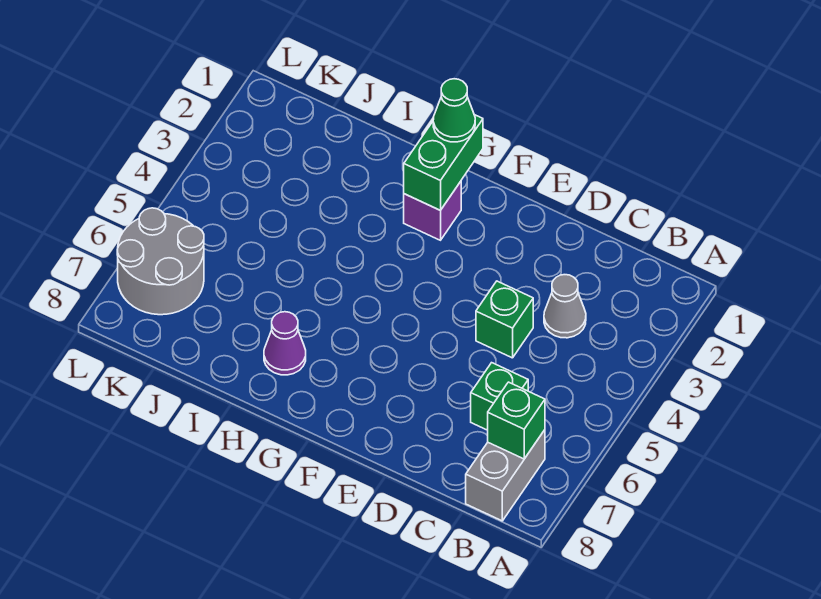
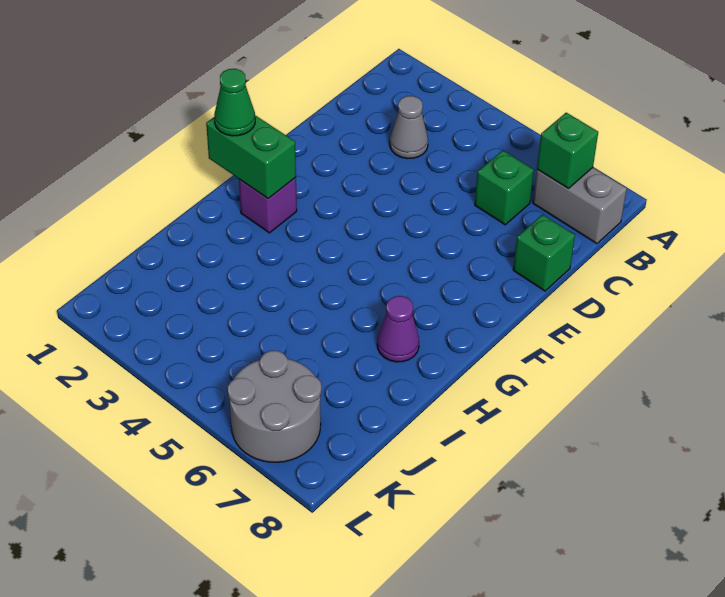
green brick D4 level 1 -> green brick D8 level 1

